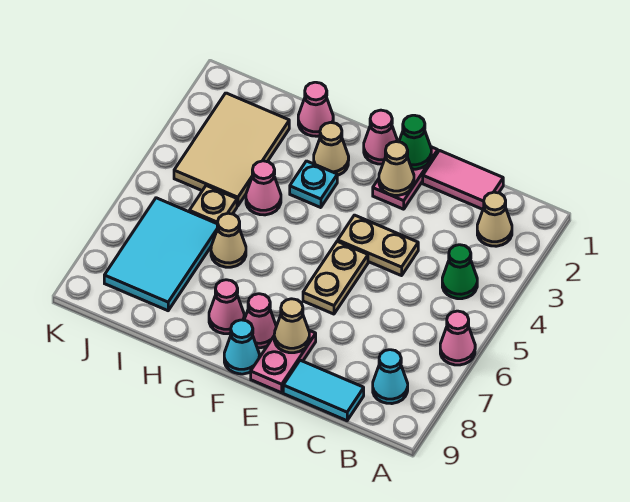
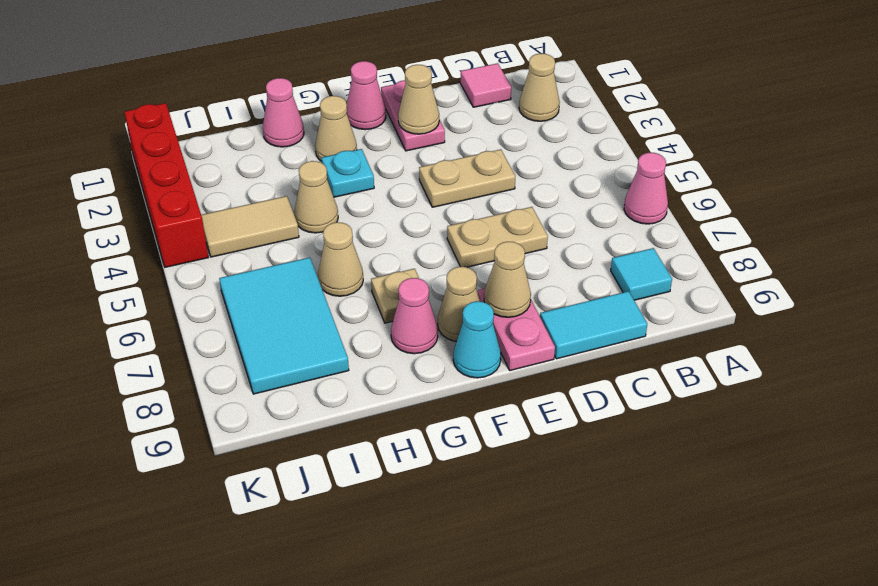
green cone B4 level 1 -> none
cyan cone B8 level 1 -> cyan tile B8 level 1
pink tile C1:D1 level 1 -> pink tile C1 level 1
green cone E1 level 2 -> none
tan plate E5:E6 level 1 -> tan plate D6:E6 level 1
pink cone F8 level 1 -> tan cone F8 level 1
pink cone H4 level 1 -> tan cone H4 level 1
tan tile I2:J4 level 1 -> tan tile I4:J4 level 1
tan plate I5 level 1 -> tan plate G7 level 1
none -> red brick K1:K4 level 1

